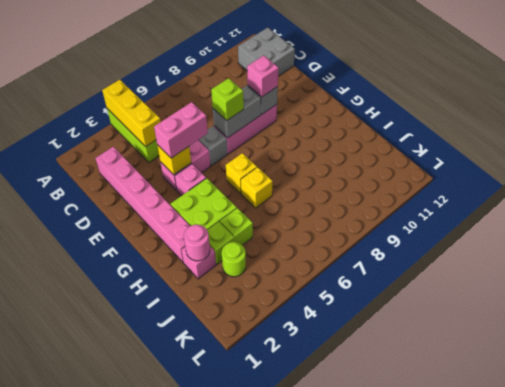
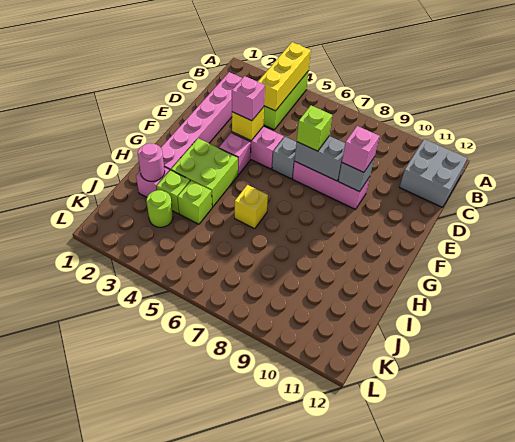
pink brick E4:E5 level 3 -> pink brick E4 level 3
yellow brick G6 level 1 -> none

